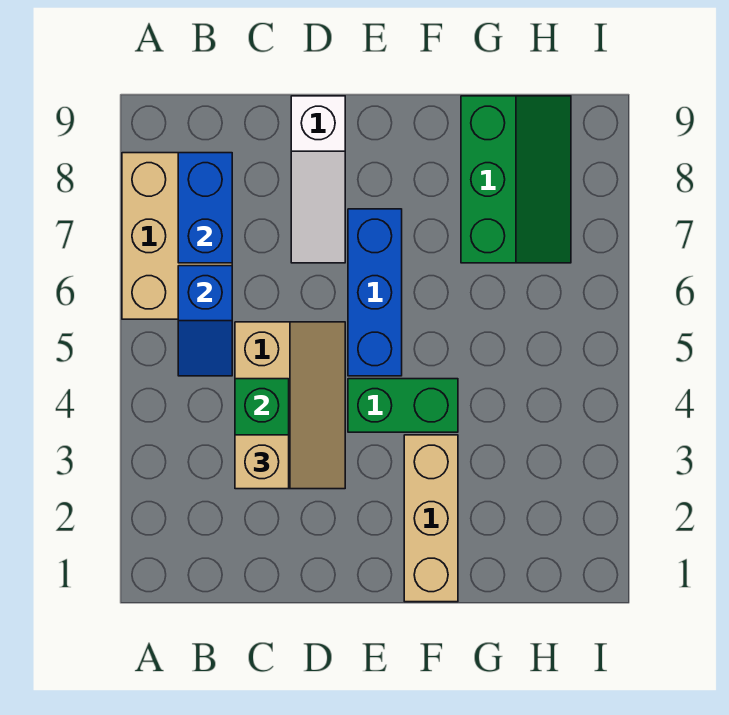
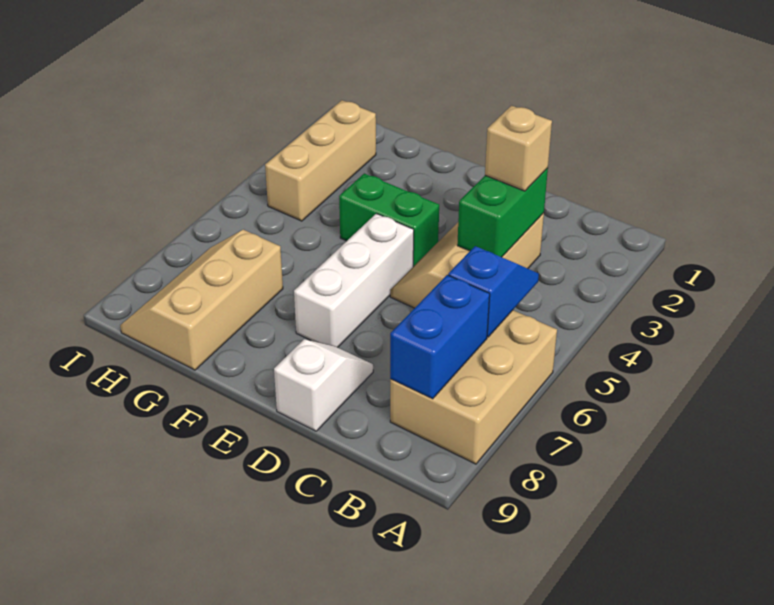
white slope D7:D9 level 1 top 9 -> white slope D8:D9 level 1 top 9
blue brick E5:E7 level 1 -> white brick E5:E7 level 1
tan brick F1:F3 level 1 -> tan brick H2:H4 level 1
green slope G7:H9 level 1 top G -> tan slope G7:H9 level 1 top G

